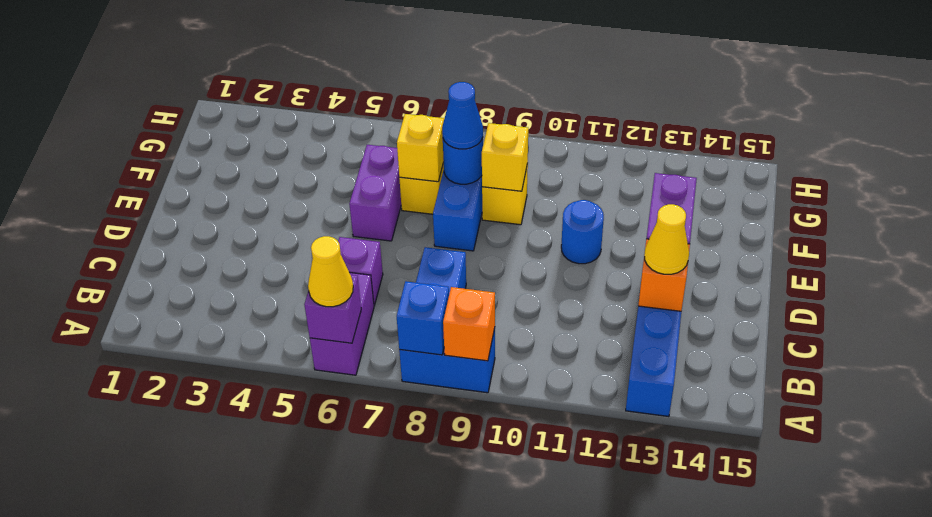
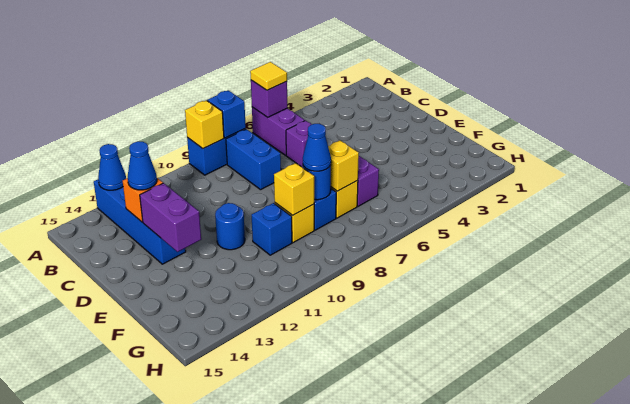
yellow cone A6 level 3 -> yellow tile A6 level 3
orange brick A9 level 2 -> yellow brick A9 level 2
none -> blue cone A13 level 2
yellow cone C13 level 3 -> blue cone C13 level 3
none -> blue brick F10 level 1

